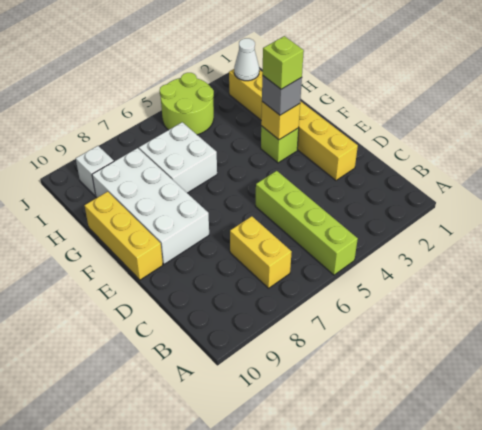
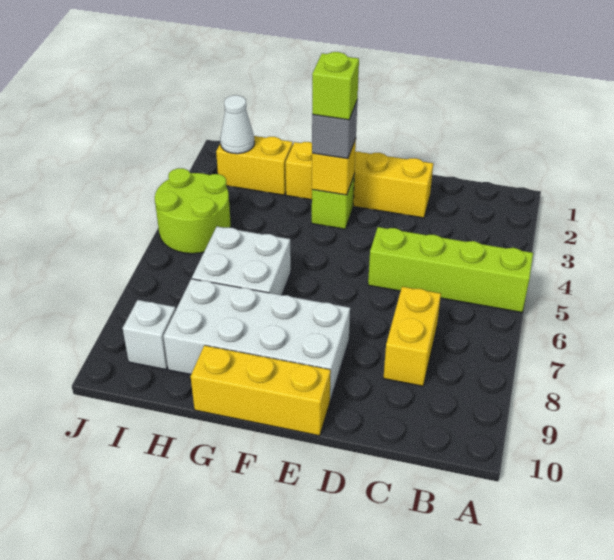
yellow brick B7:C7 level 1 -> yellow brick C7:C8 level 1

